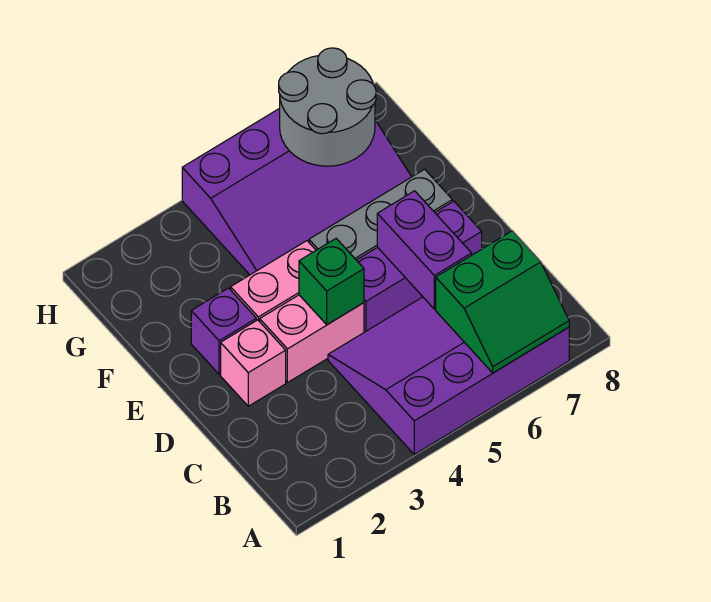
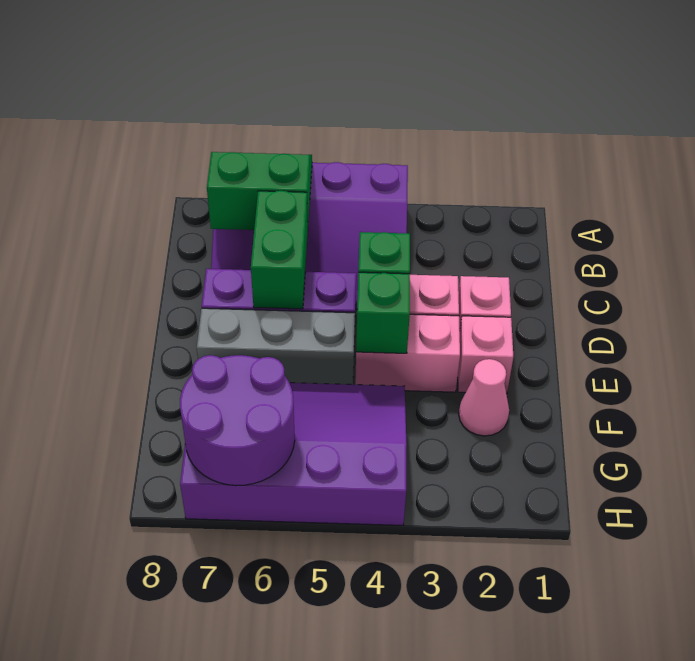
purple brick C6:D6 level 2 -> green brick C6:D6 level 2
purple brick E2 level 1 -> pink brick E2 level 1
none -> green brick E4 level 2
none -> pink cone F2 level 1
grey round brick G6:H7 level 2 -> purple round brick G6:H7 level 2

